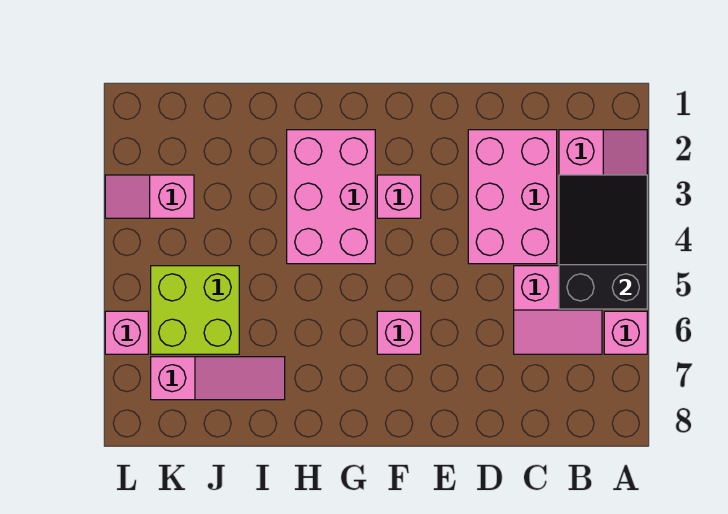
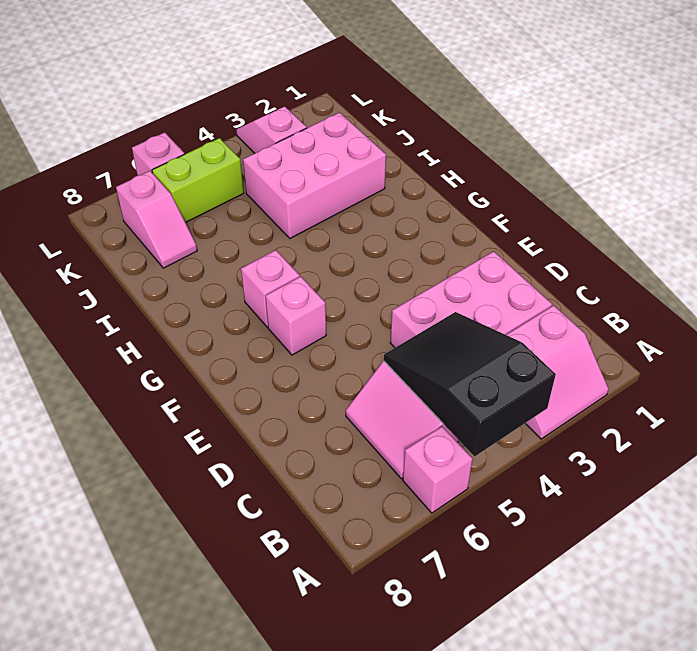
black slope A3:B5 level 2 top 5 -> black slope A4:C5 level 2 top A
pink brick F3 level 1 -> pink brick G6 level 1
pink brick G2:H4 level 1 -> pink brick I2:J4 level 1
pink slope I7:K7 level 1 top K -> pink slope J7:K7 level 1 top K
lime brick J5:K6 level 1 -> lime brick K5:K6 level 1

